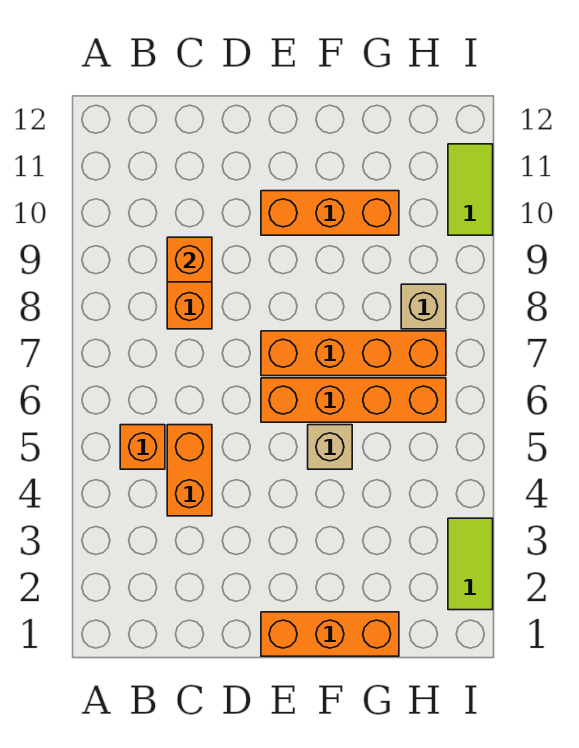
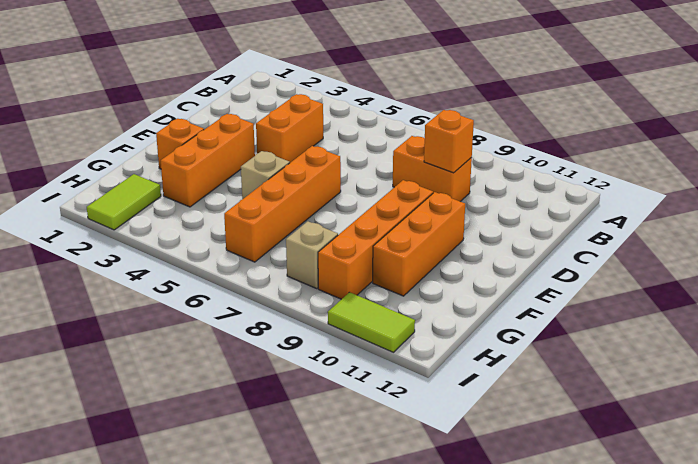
orange brick B5 level 1 -> orange brick F2 level 1
orange brick C4:C5 level 1 -> orange brick C4:D4 level 1
orange brick E1:G1 level 1 -> orange brick E3:G3 level 1
orange brick E7:H7 level 1 -> orange brick E9:H9 level 1
lime tile I2:I3 level 1 -> lime tile H2:I2 level 1

